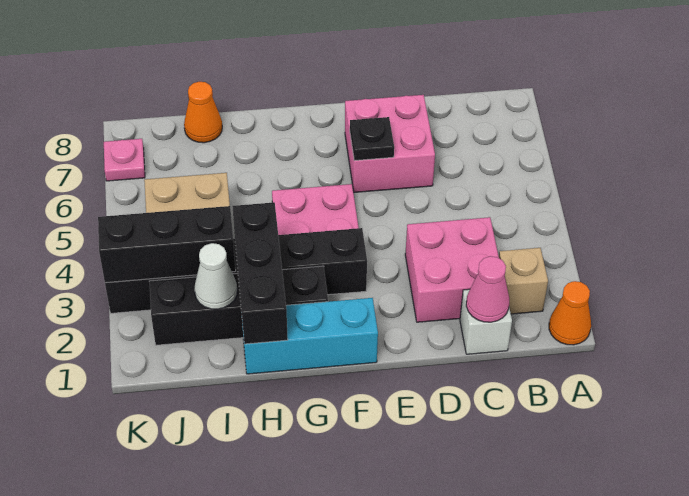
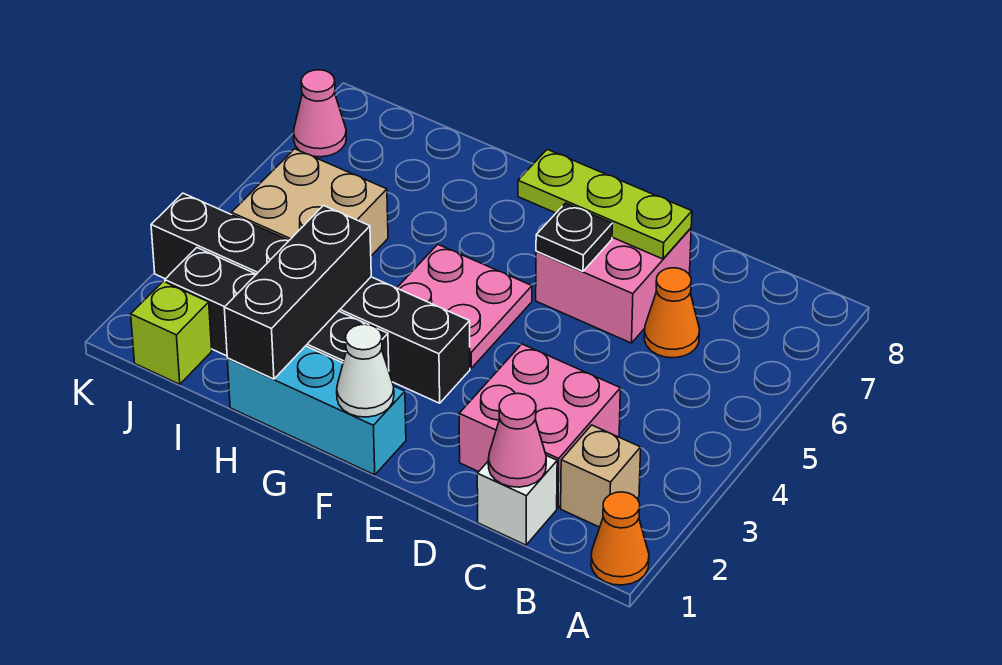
none -> lime plate D7:F7 level 2
white cone I2 level 2 -> white cone F1 level 2
black brick I3:K3 level 2 -> none
orange cone I8 level 1 -> orange cone C6 level 1
none -> lime brick J1 level 1
pink plate K7 level 1 -> pink cone K7 level 1

